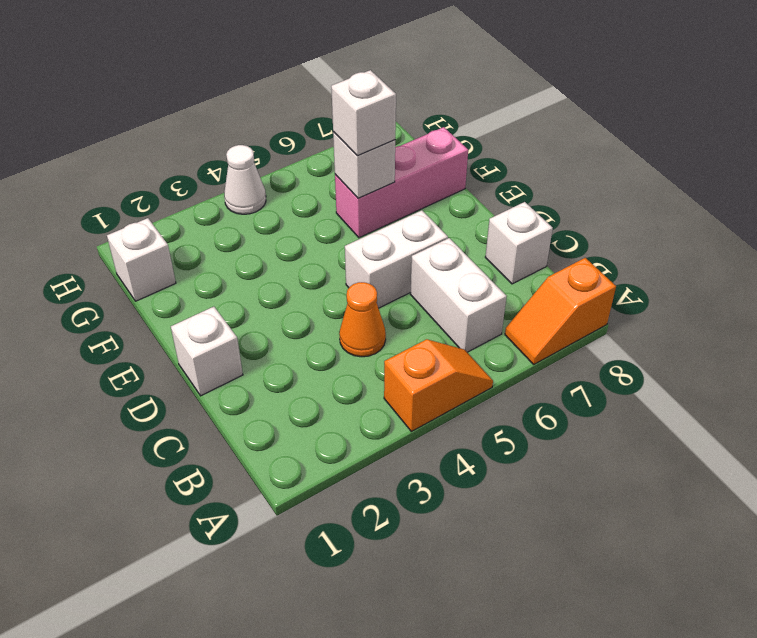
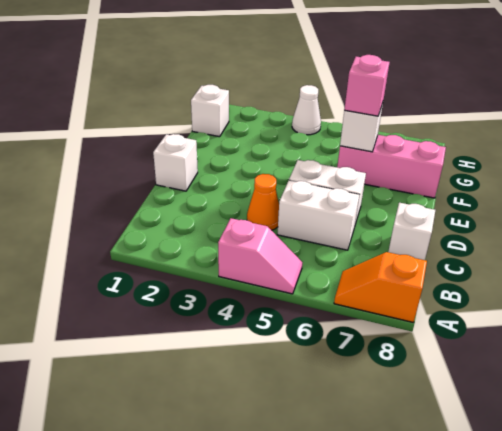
orange slope A4:A5 level 1 top 4 -> pink slope A4:A5 level 1 top 4
white brick B6:C6 level 1 -> white brick C5:C6 level 1
white brick F6 level 3 -> pink brick F6 level 3

